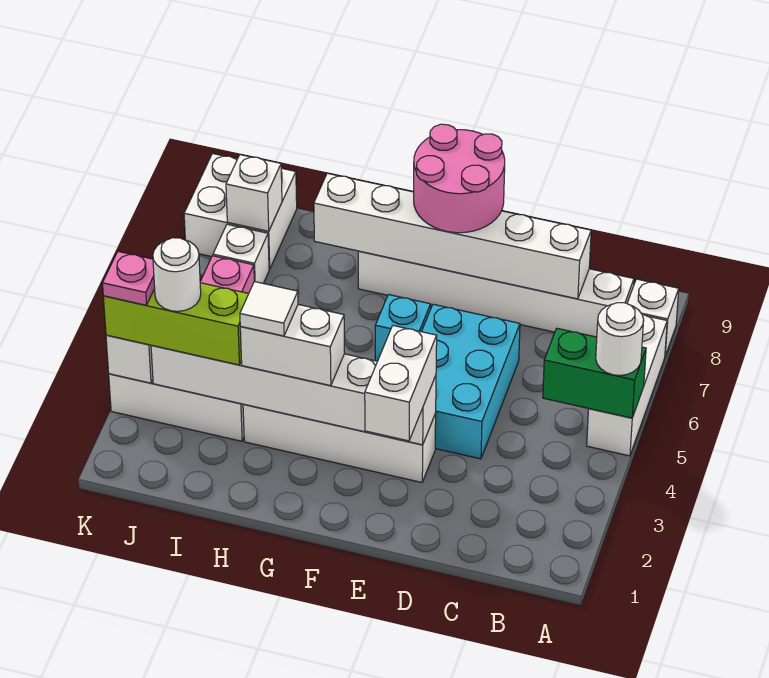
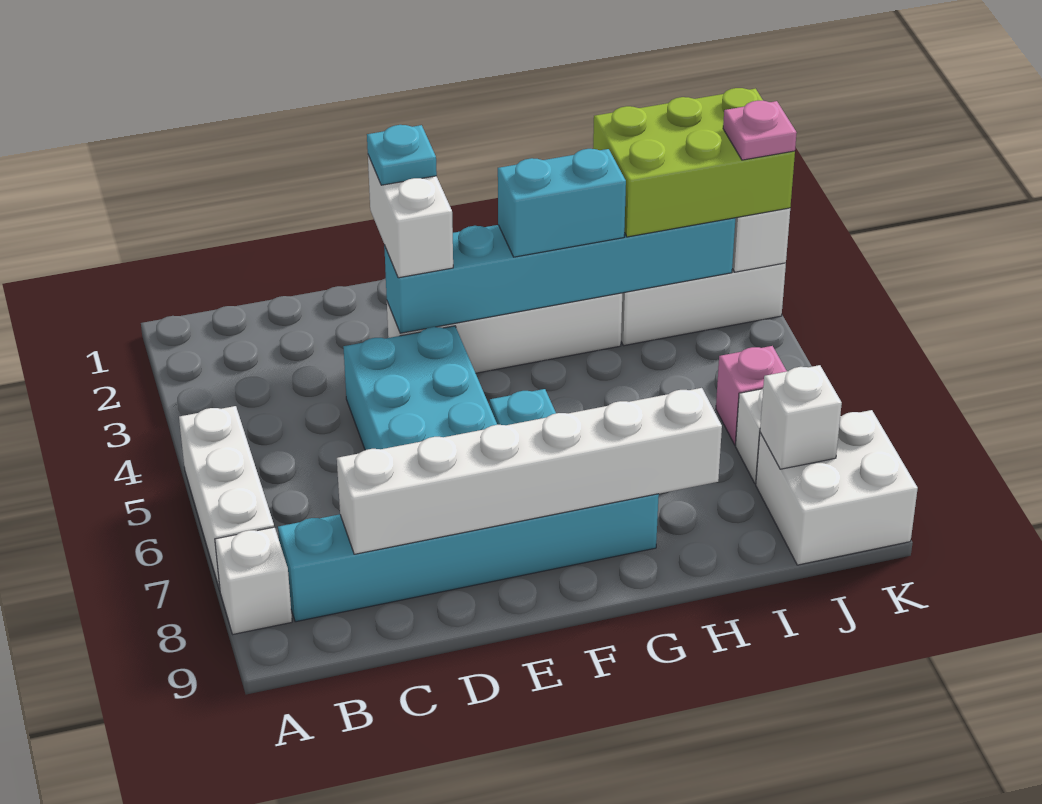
green brick A5:B5 level 2 -> none
white round brick A5 level 3 -> none
white brick B8:G8 level 1 -> cyan brick B8:G8 level 1
none -> cyan plate E2 level 4
white brick E3:J3 level 2 -> cyan brick E3:J3 level 2
pink round brick E8:F9 level 3 -> none
white brick G3:H3 level 3 -> cyan brick G3:H3 level 3
white tile H3 level 4 -> none
lime brick I3:K3 level 3 -> lime brick I2:K3 level 3
white round brick J3 level 4 -> none

